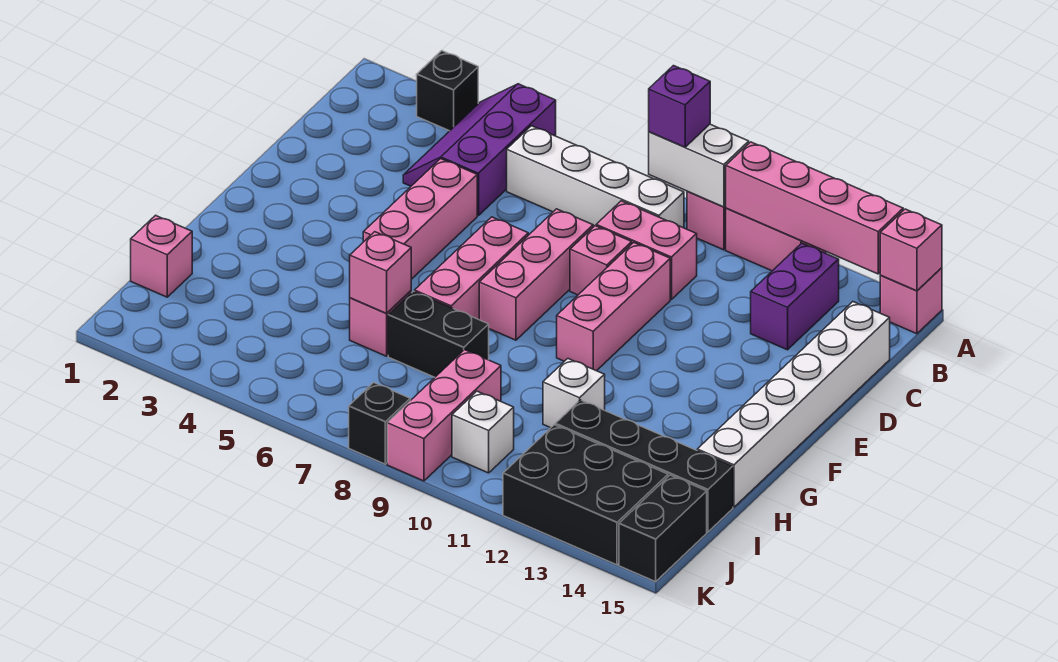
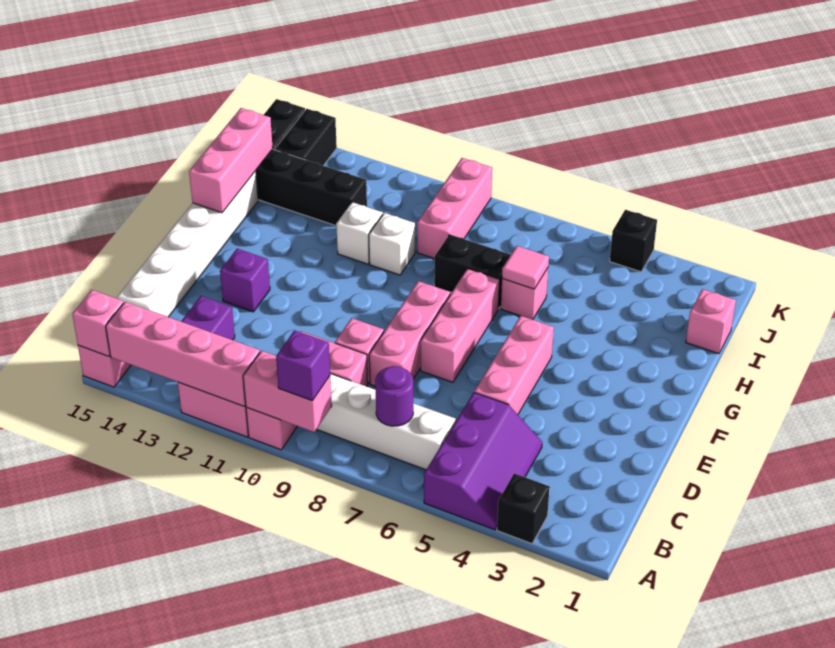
white brick A9:A10 level 2 -> pink brick A9:A10 level 2
none -> purple round brick B7 level 2
pink brick D10:F10 level 1 -> pink brick G15:I15 level 2
none -> purple brick E13 level 1
pink brick H6 level 2 -> pink tile H6 level 2
white brick J10 level 1 -> white brick H10 level 1
black brick J12:K14 level 1 -> black brick J14:K14 level 1
black brick K8 level 1 -> black brick K4 level 1

